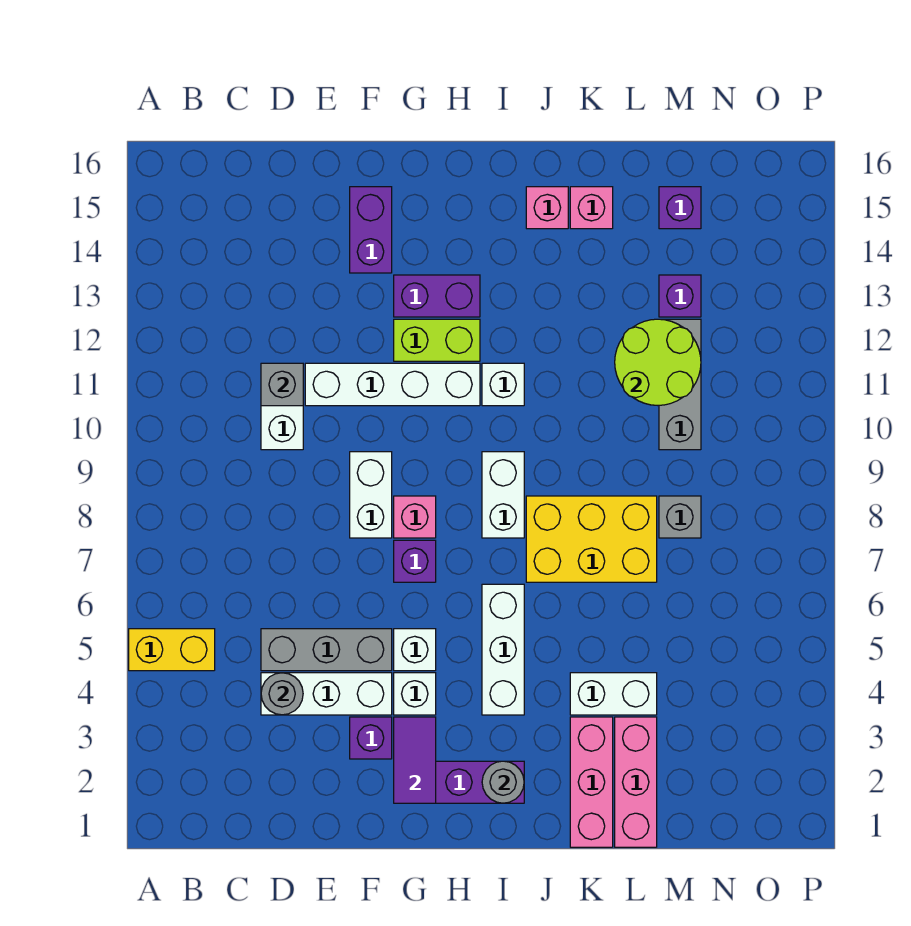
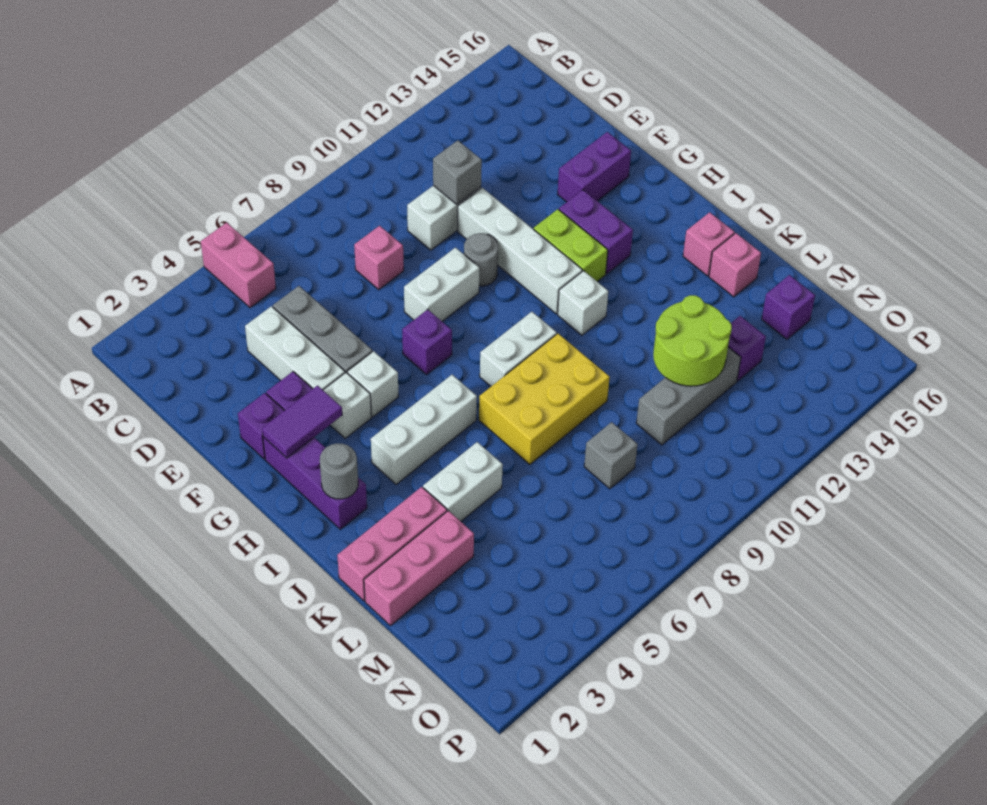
yellow brick A5:B5 level 1 -> pink brick A5:B5 level 1
grey round brick D4 level 2 -> grey round brick F10 level 1
none -> purple brick F2 level 1
pink brick G8 level 1 -> pink brick D8 level 1
yellow brick J7:L8 level 1 -> yellow brick J7:K9 level 1
white brick K4:L4 level 1 -> white brick K4:K5 level 1

